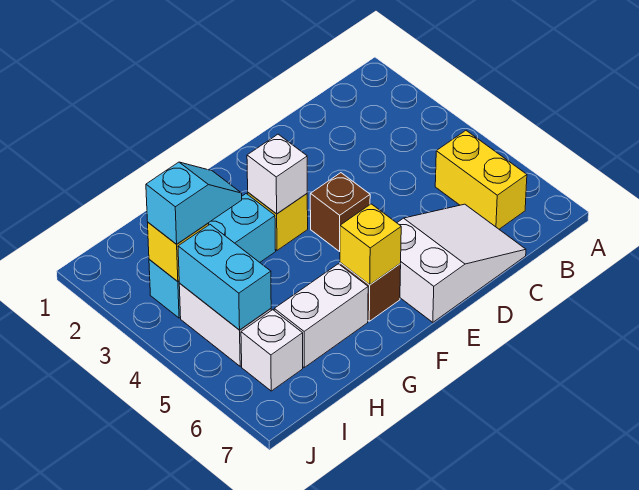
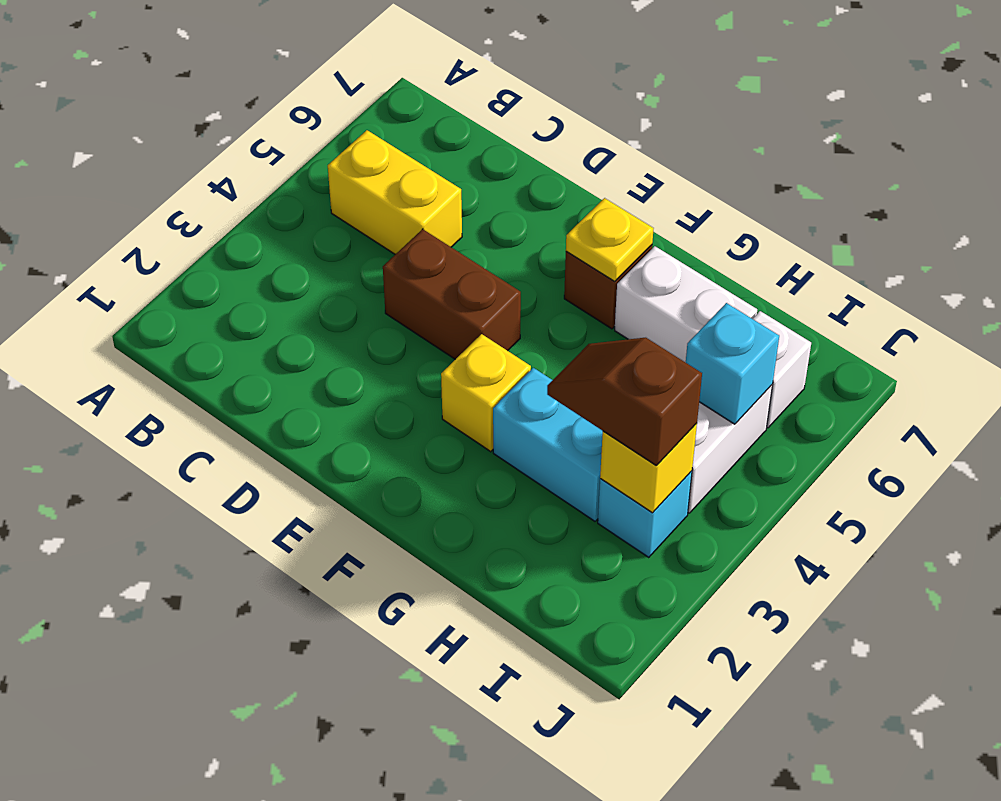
yellow brick B5:B6 level 1 -> yellow brick B5:C5 level 1
white slope C6:E7 level 1 top E -> none
brown brick E4 level 1 -> brown brick D4:E4 level 1
white brick F3 level 2 -> none
yellow brick F6 level 2 -> yellow plate F6 level 2
cyan slope H3:I3 level 3 top I -> brown slope H3:I3 level 3 top I
cyan brick I4:I5 level 2 -> cyan brick I5 level 2

